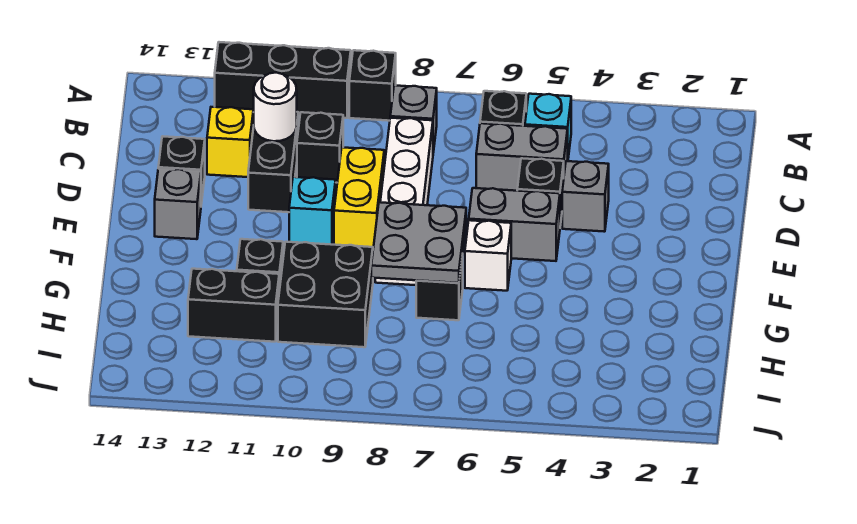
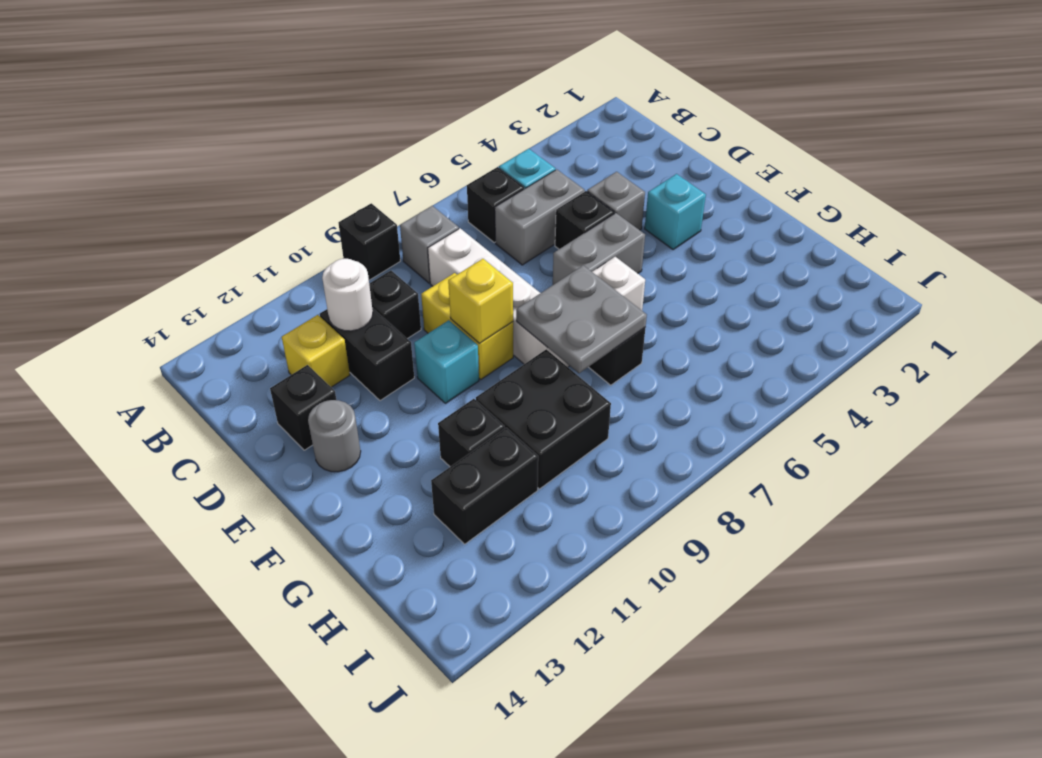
black brick A10:A12 level 1 -> none
none -> cyan brick E3 level 1
none -> yellow brick E9 level 2
grey brick E13 level 1 -> grey round brick E13 level 1

